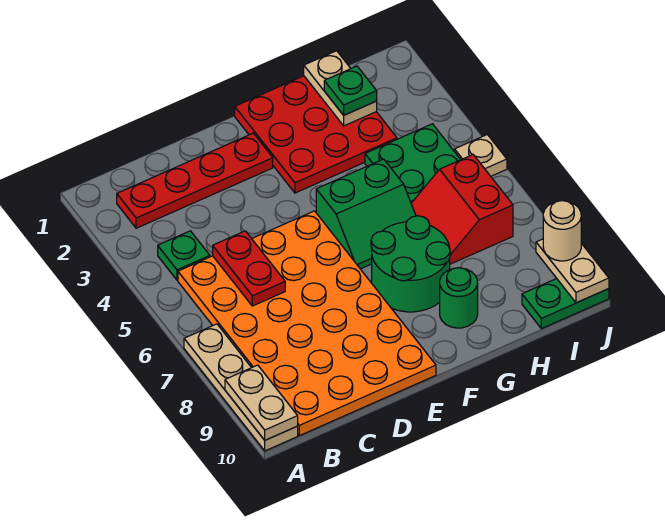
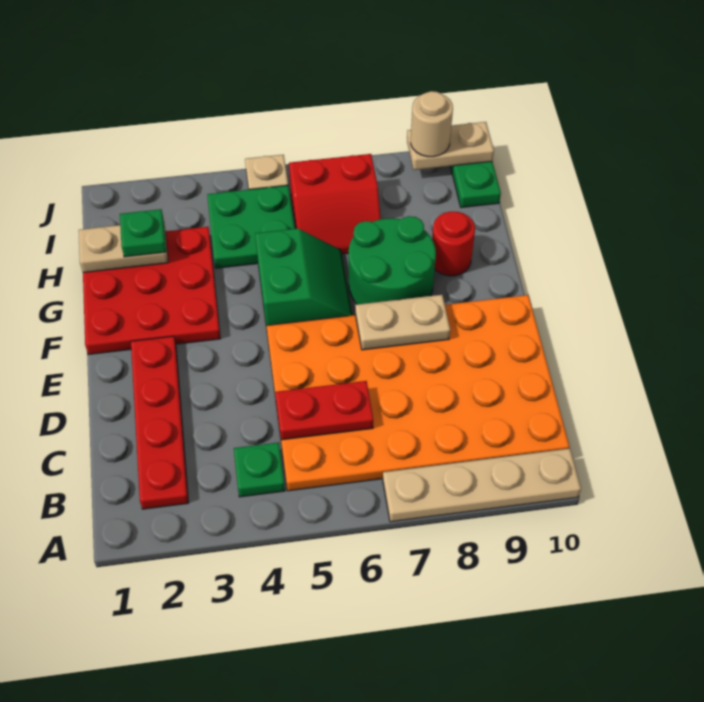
tan plate A9:A10 level 2 -> tan plate E7:E8 level 2
green round brick G9 level 1 -> red round brick G9 level 1

